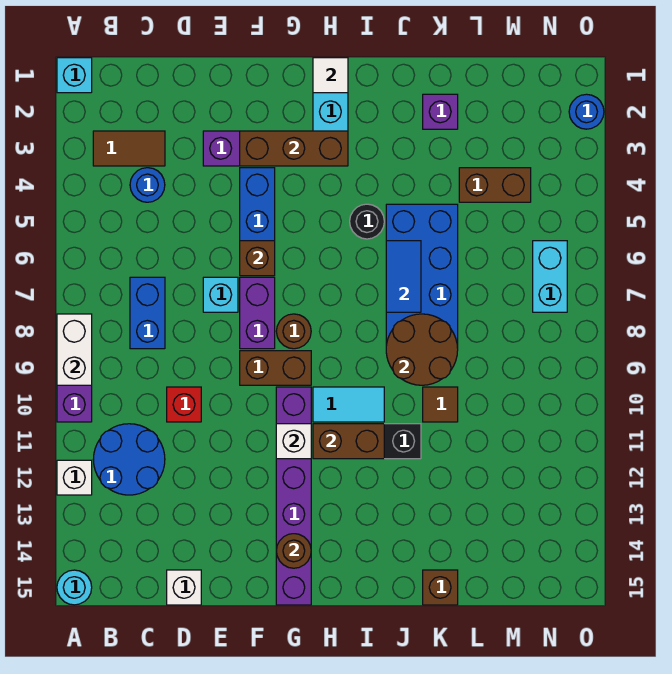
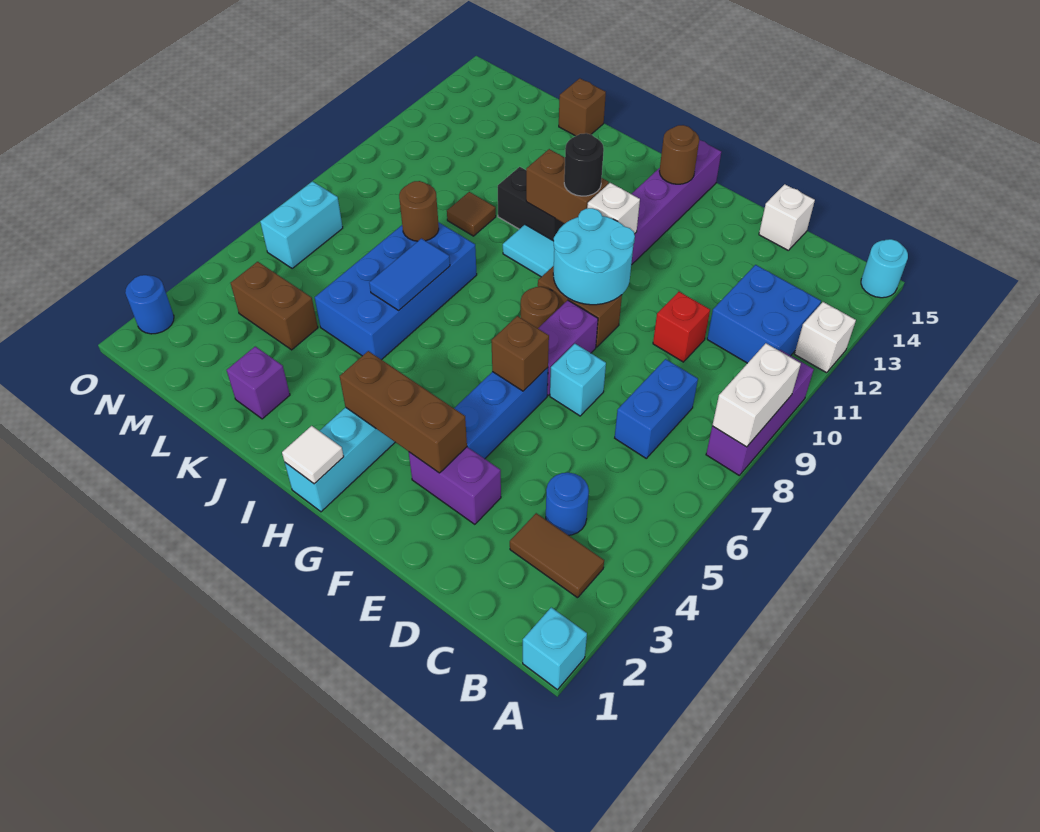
blue round brick B11:C12 level 1 -> blue brick B11:C12 level 1
none -> cyan round brick F9:G10 level 2
black round brick I5 level 1 -> black round brick H11 level 3
brown round brick J8:K9 level 2 -> brown round brick K8 level 2

